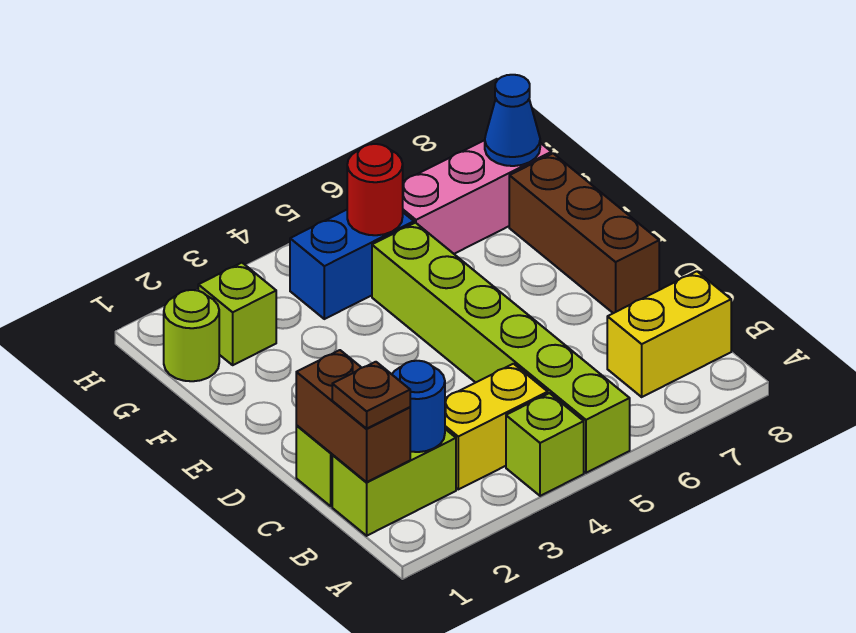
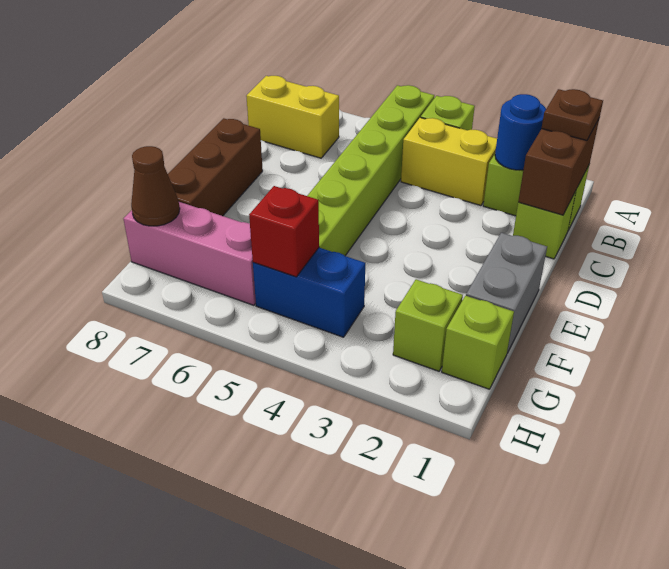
none -> grey brick E1:F1 level 1
lime round brick G1 level 1 -> lime brick G1 level 1
red round brick G5 level 2 -> red brick G5 level 2
blue cone G8 level 2 -> brown cone G8 level 2

